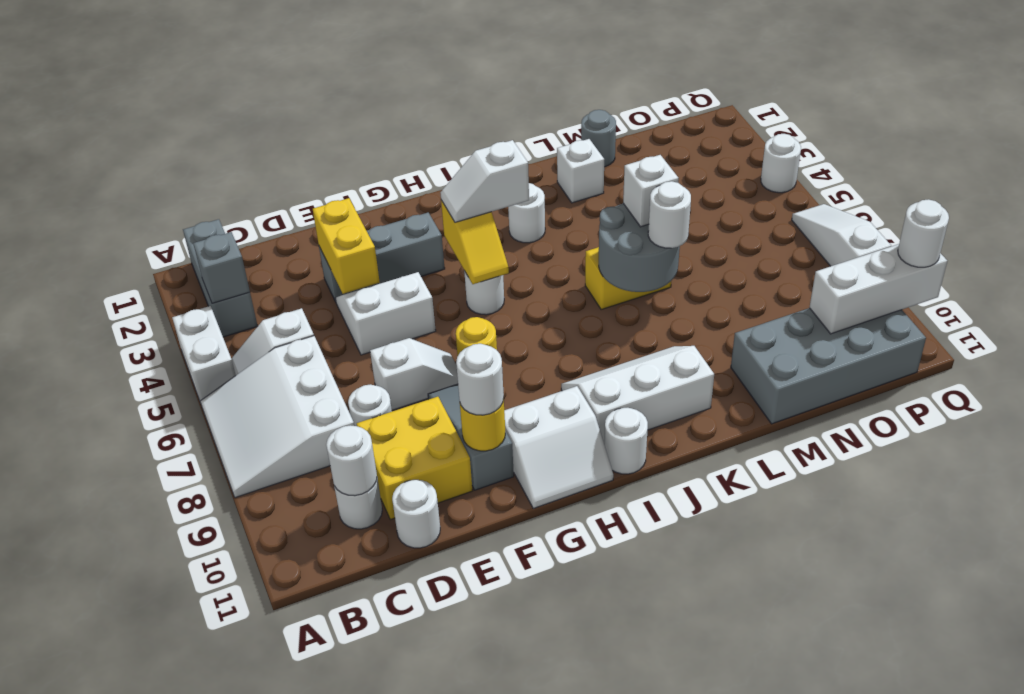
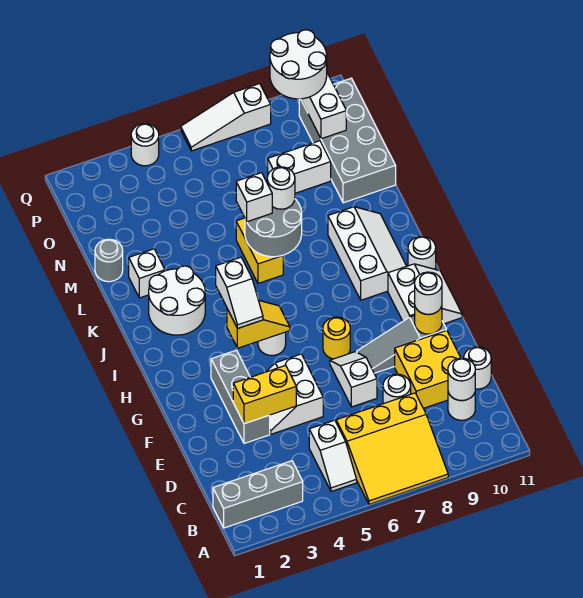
white brick A4:A5 level 1 -> white brick N8:N9 level 1
white slope A6:C8 level 1 top C -> yellow slope A6:C8 level 1 top C
grey brick B3 level 2 -> none
white slope I9:K10 level 1 top 10 -> white slope I9:K10 level 1 top 9
white round brick J3 level 1 -> white round brick J2:K3 level 1
white round brick Q10 level 3 -> white round brick P9:Q10 level 3

